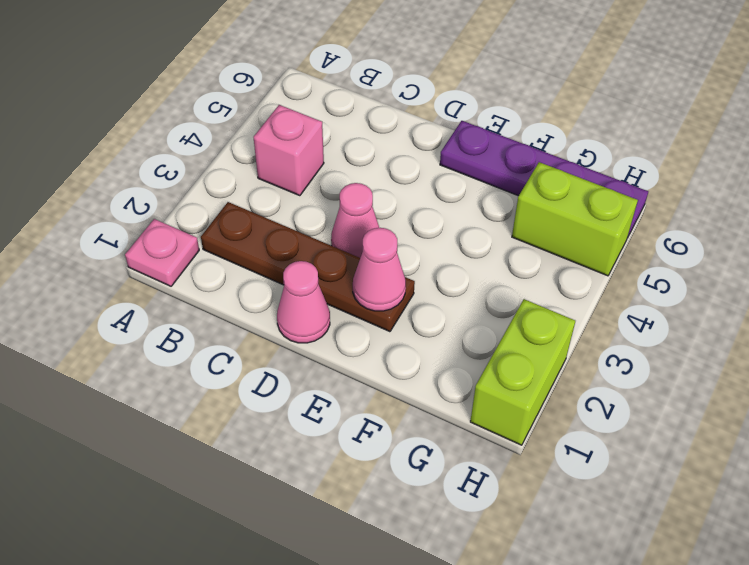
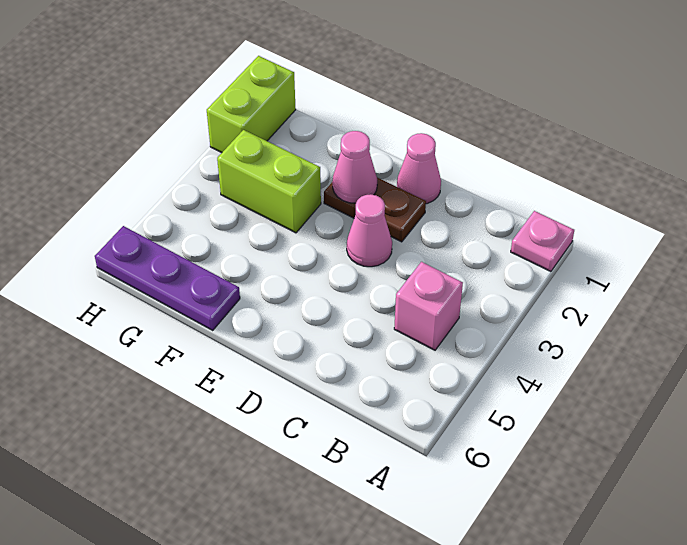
brown plate B2:E2 level 1 -> brown plate D2:E2 level 1
purple plate E6:H6 level 1 -> purple plate F6:H6 level 1
lime brick G5:H5 level 1 -> lime brick F3:G3 level 1

